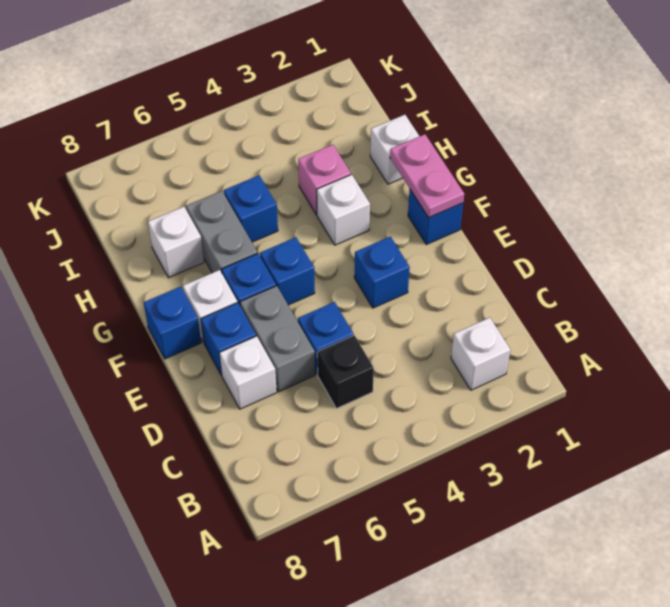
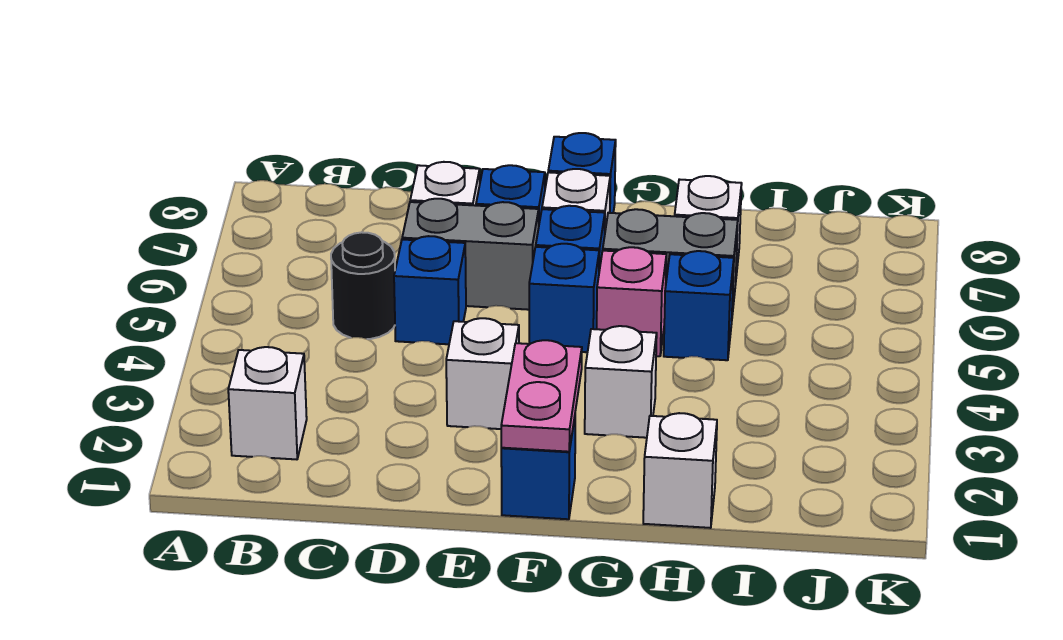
black brick C5 level 1 -> black round brick C5 level 1
blue brick E3 level 1 -> white brick E3 level 1
pink plate F1:G1 level 2 -> pink plate F1:F2 level 2
pink brick H3 level 1 -> pink brick G5 level 1

